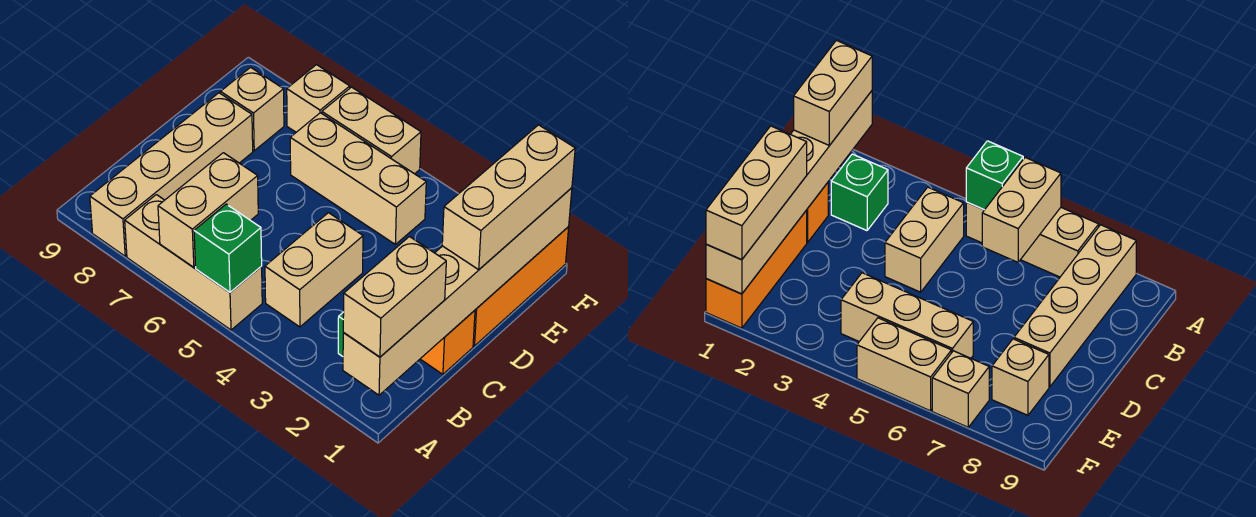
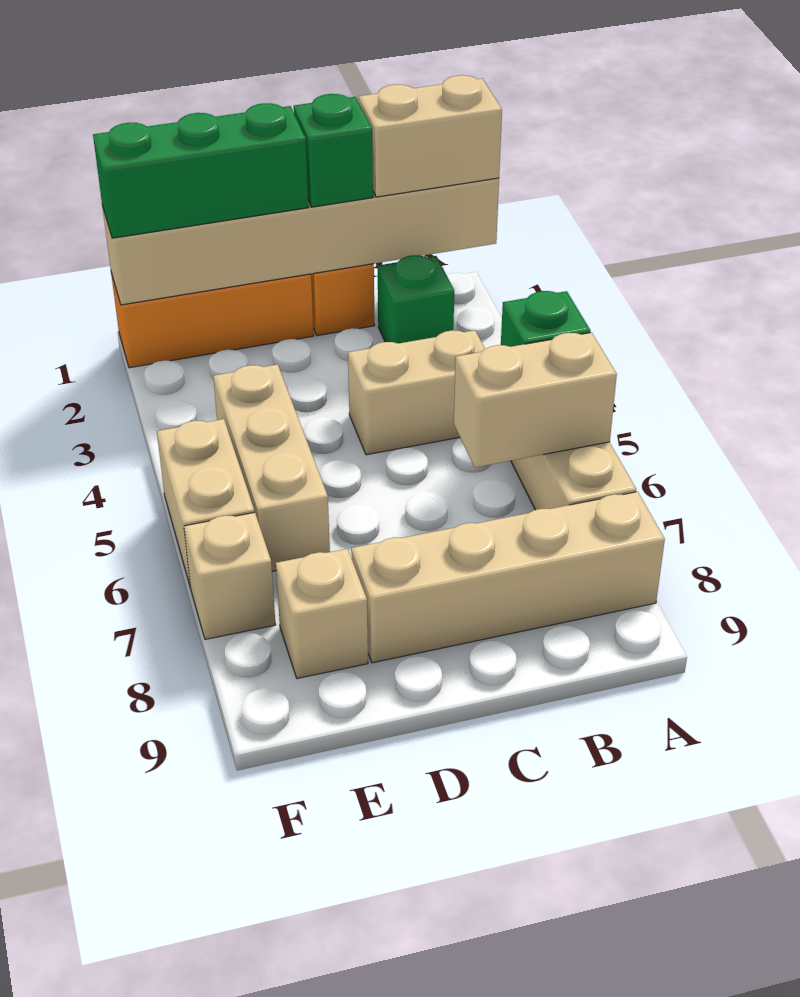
none -> green brick C1 level 3
tan brick D1:F1 level 3 -> green brick D1:F1 level 3

